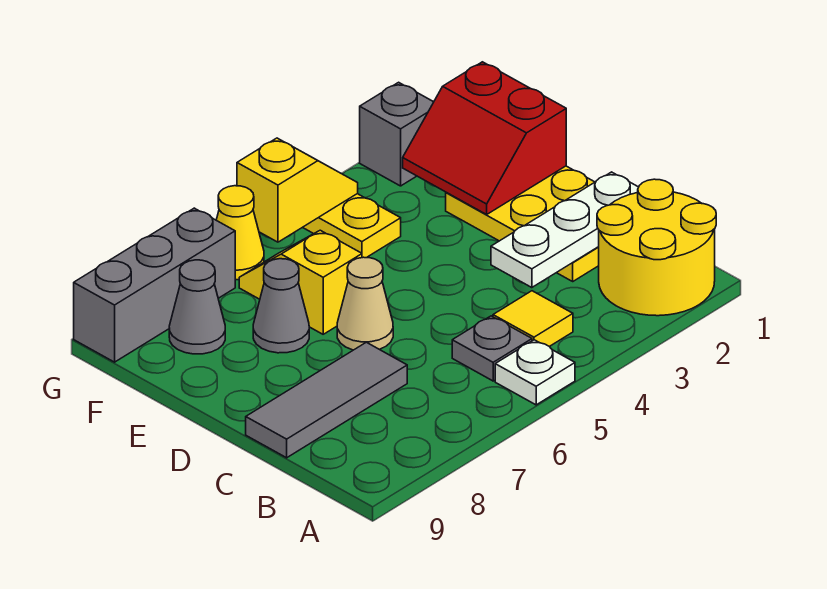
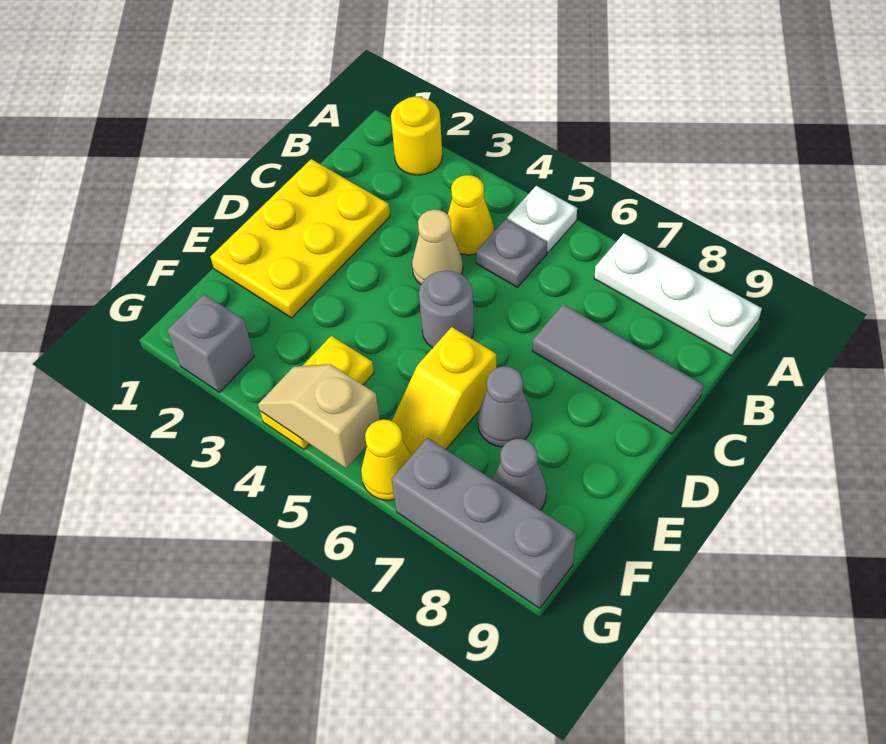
yellow round brick A1:B2 level 1 -> yellow round brick A2 level 1
yellow tile B4 level 1 -> yellow cone B4 level 1
white plate C1:C3 level 2 -> white plate A7:A9 level 1
none -> grey round brick D5 level 1
tan cone D6 level 1 -> tan cone C4 level 1
red slope E1:F2 level 2 top 1 -> none
yellow slope G4:G5 level 2 top 5 -> tan slope G4:G5 level 2 top 5

